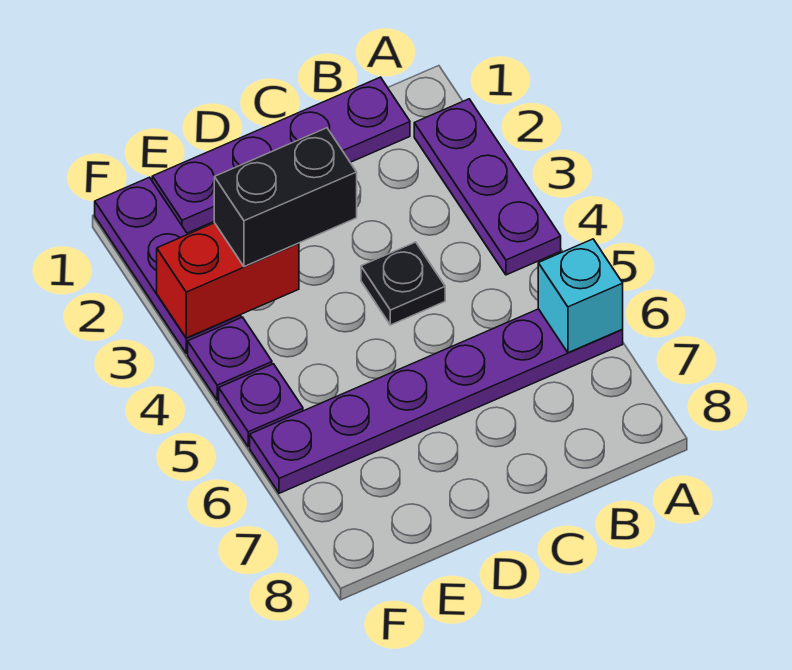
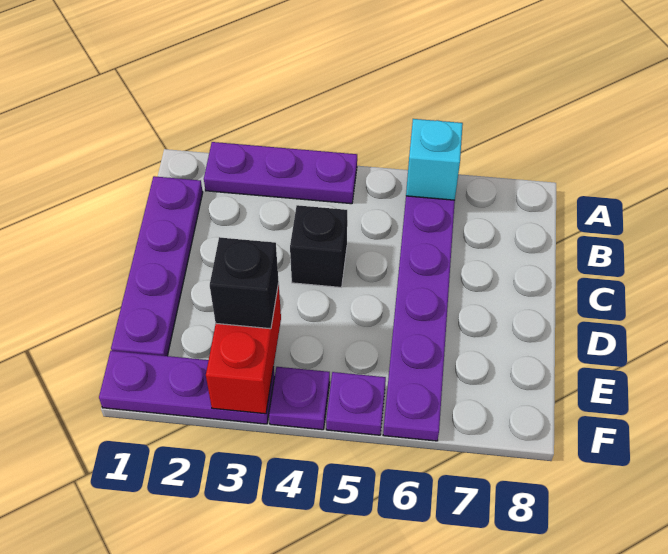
black plate C4 level 1 -> black brick C4 level 1
black brick D3:E3 level 3 -> black brick E3 level 3

